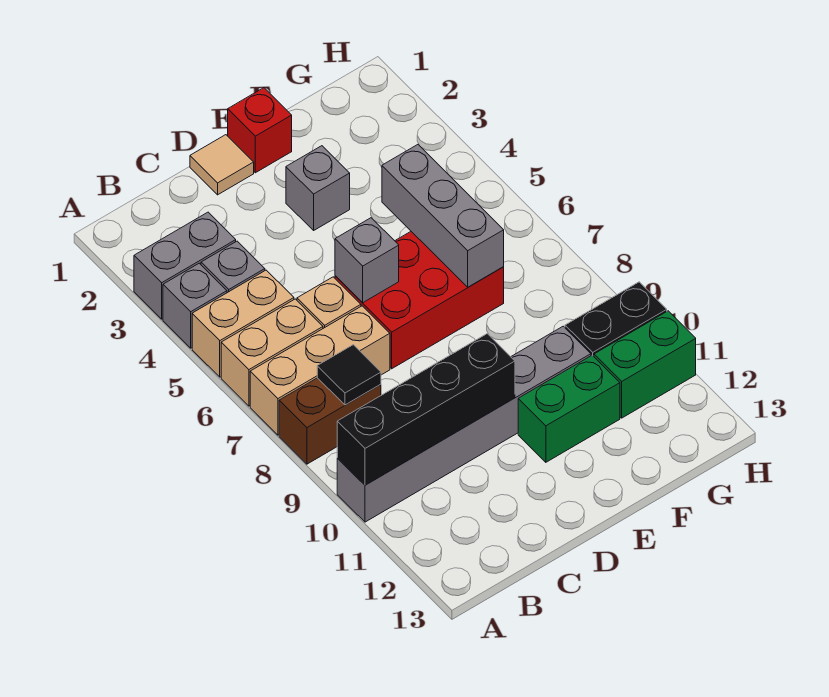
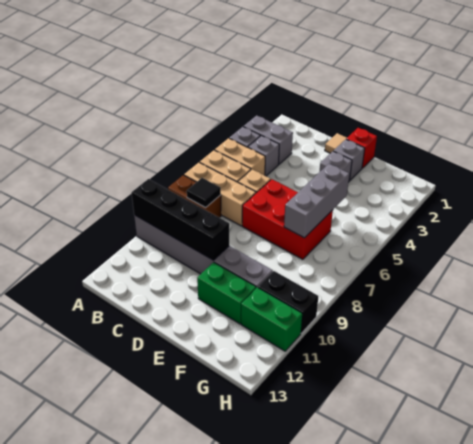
grey brick D6 level 2 -> grey brick E2 level 1

